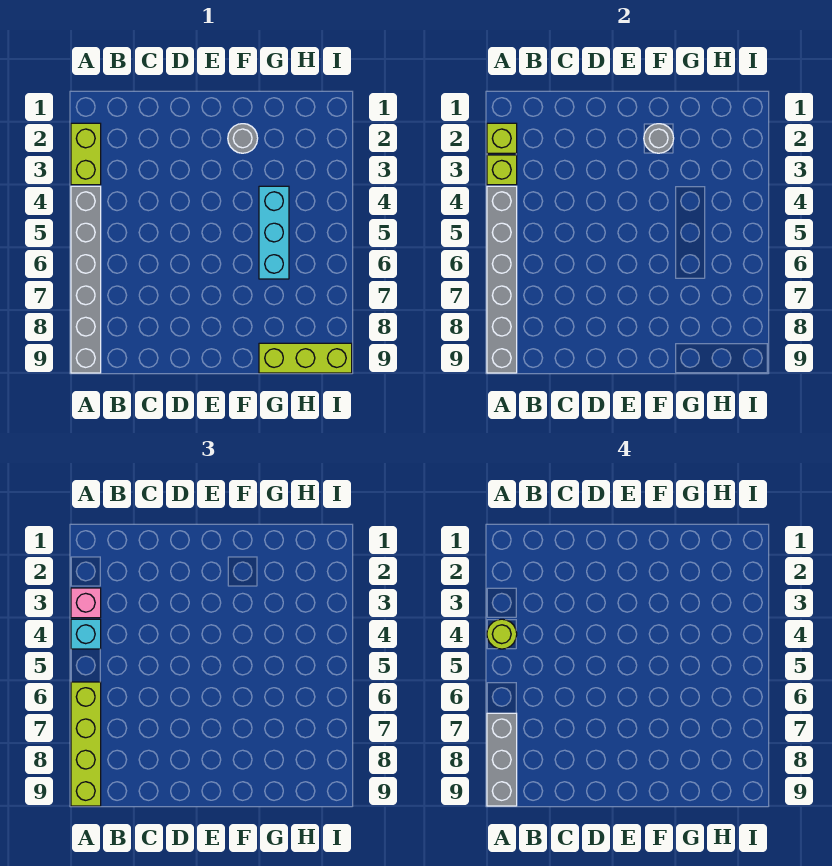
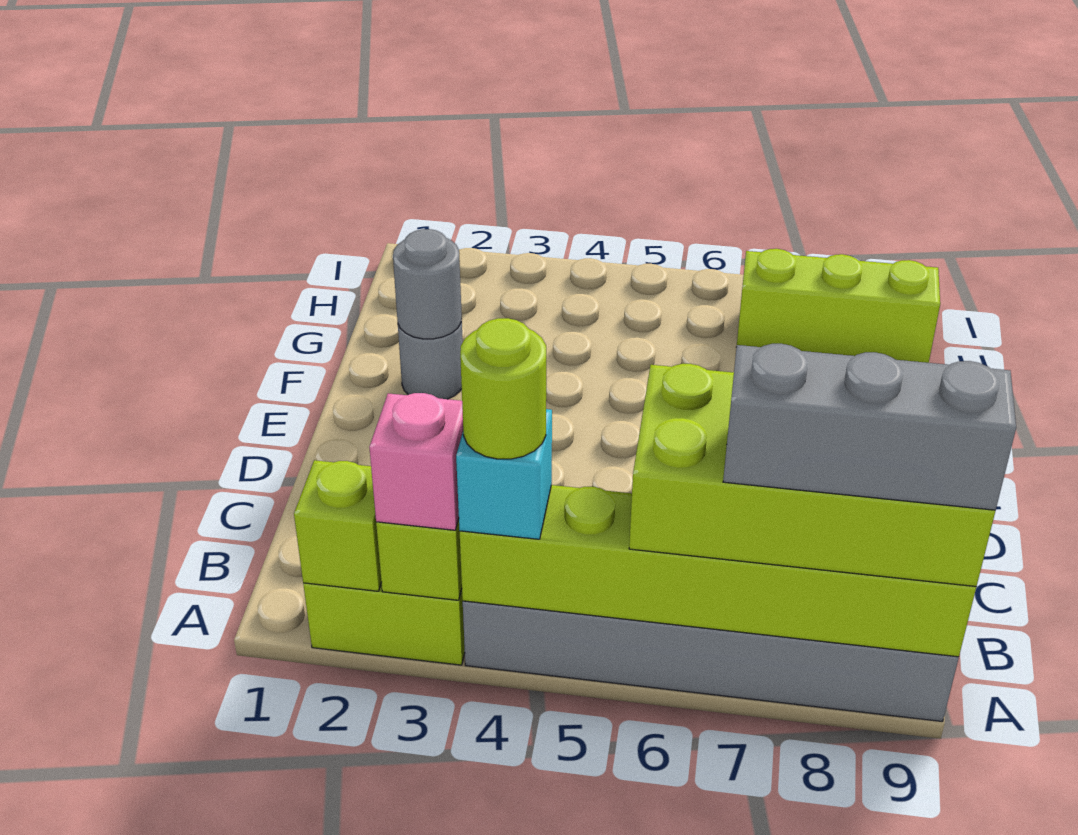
grey brick A4:A9 level 2 -> lime brick A4:A9 level 2
lime brick A6:A9 level 3 -> lime brick A6:B9 level 3
cyan brick G4:G6 level 1 -> none
lime brick G9:I9 level 1 -> lime brick H7:H9 level 1

